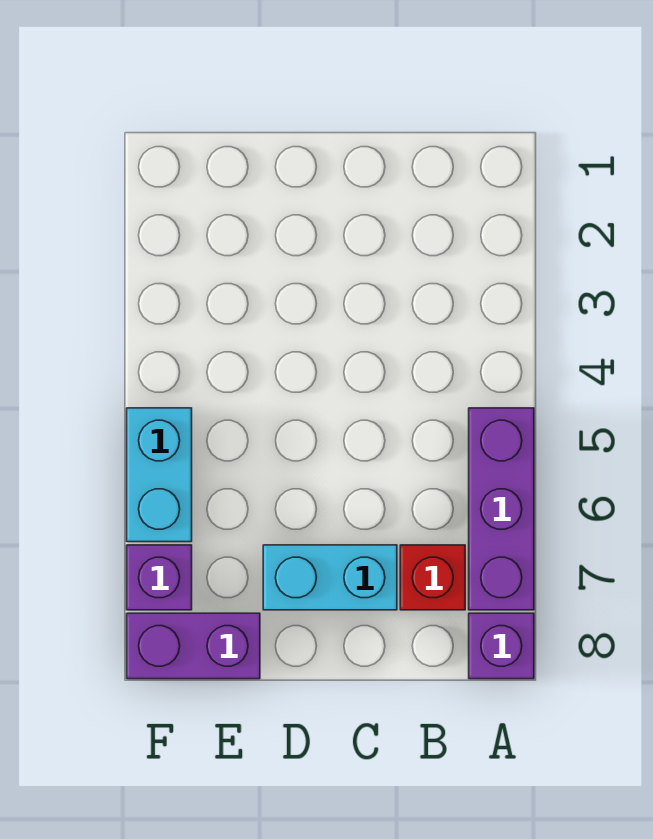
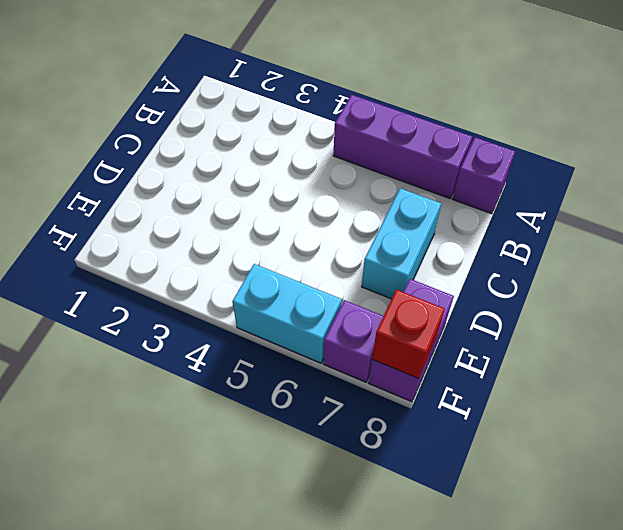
red brick B7 level 1 -> red brick F8 level 2

